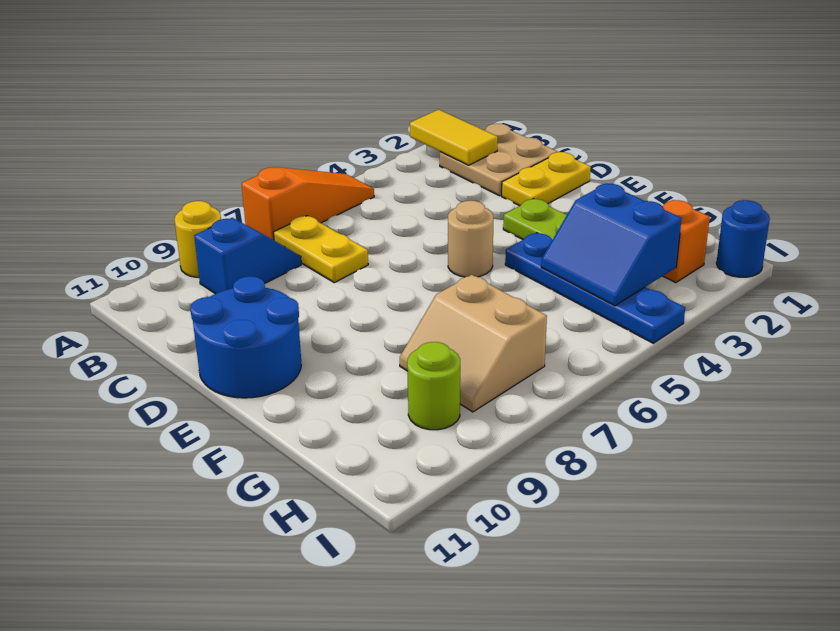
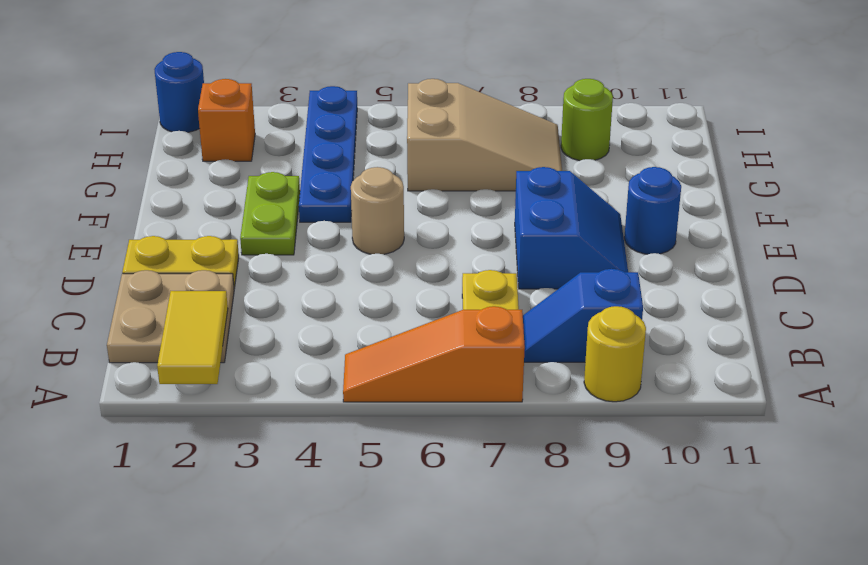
blue round brick D10:E11 level 1 -> blue round brick E10 level 1
blue slope G3:H4 level 2 top 3 -> blue slope D8:E9 level 1 top 8
tan slope G7:H8 level 1 top 7 -> tan slope G6:H8 level 1 top 6

